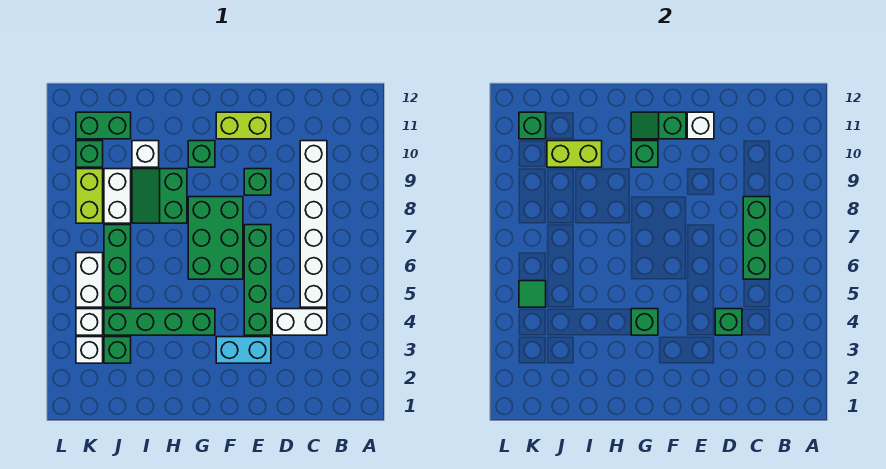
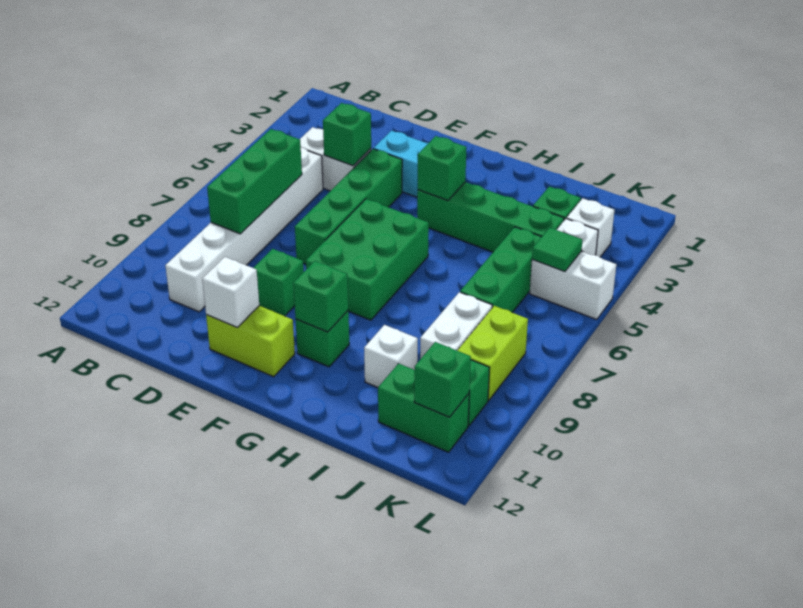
green slope F11:G11 level 2 top F -> none
green slope H8:I9 level 1 top H -> none
lime brick I10:J10 level 2 -> none
white brick K5:K6 level 1 -> white brick K5:L5 level 1

